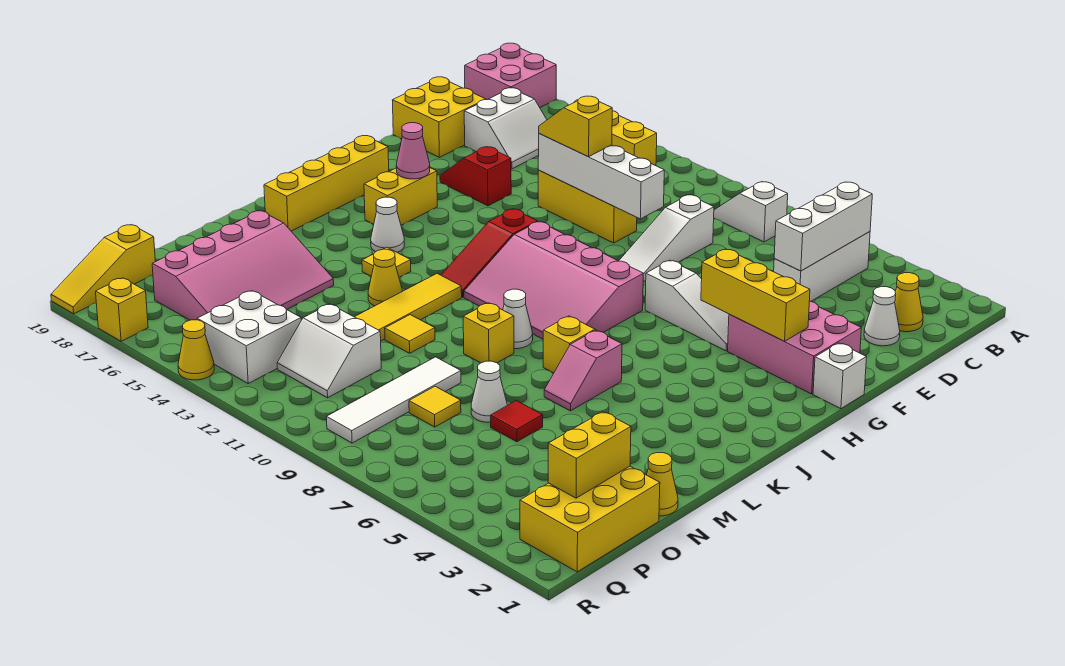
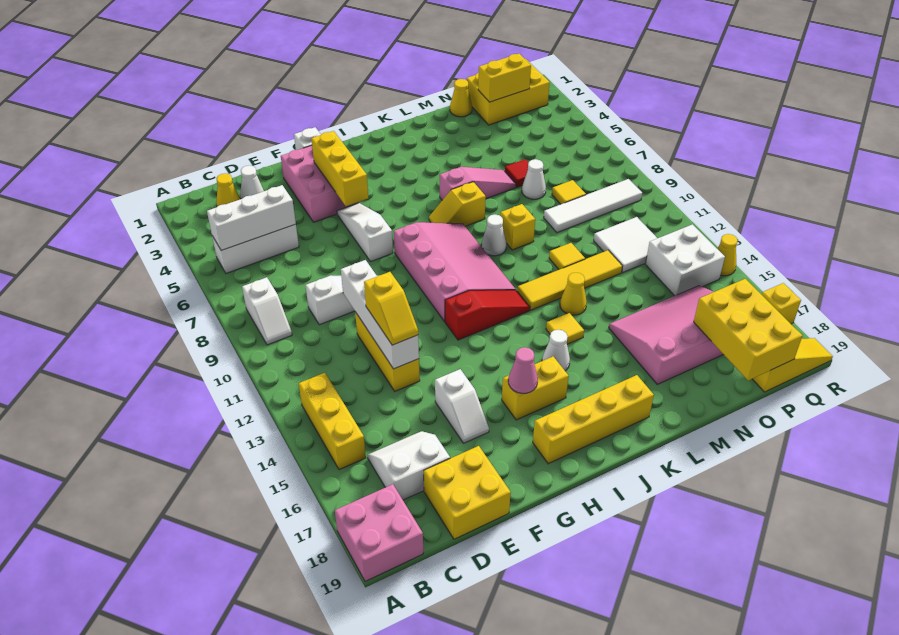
red slope F15:F16 level 1 top 15 -> white slope F15:F16 level 1 top 15
pink slope K6:L6 level 1 top K -> pink slope K6:M6 level 1 top K
white slope O11:P12 level 1 top O -> white tile O11:P12 level 1
none -> yellow brick O17:P19 level 2

